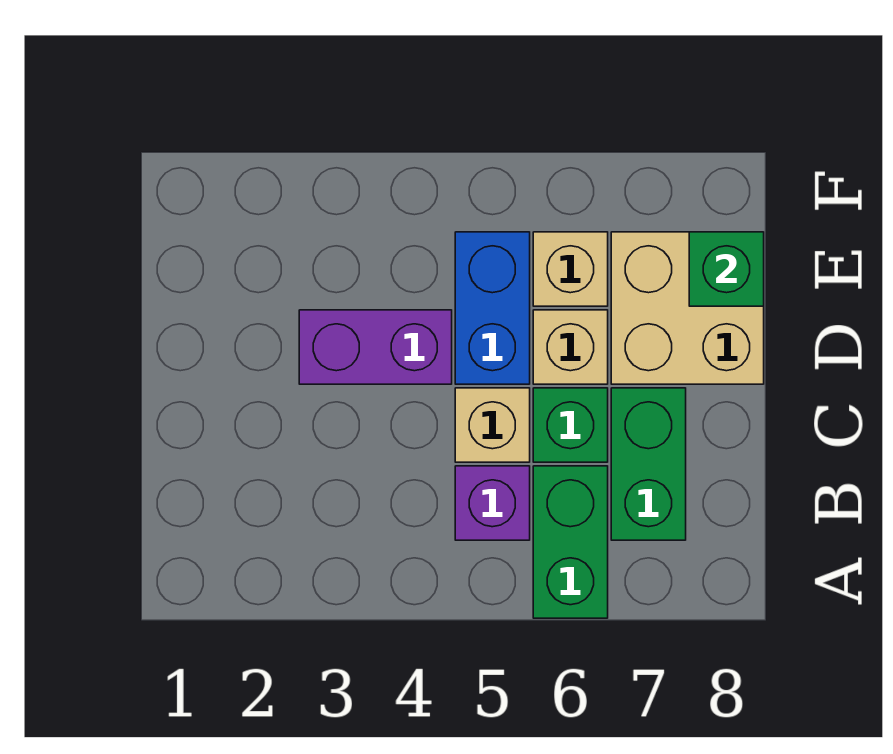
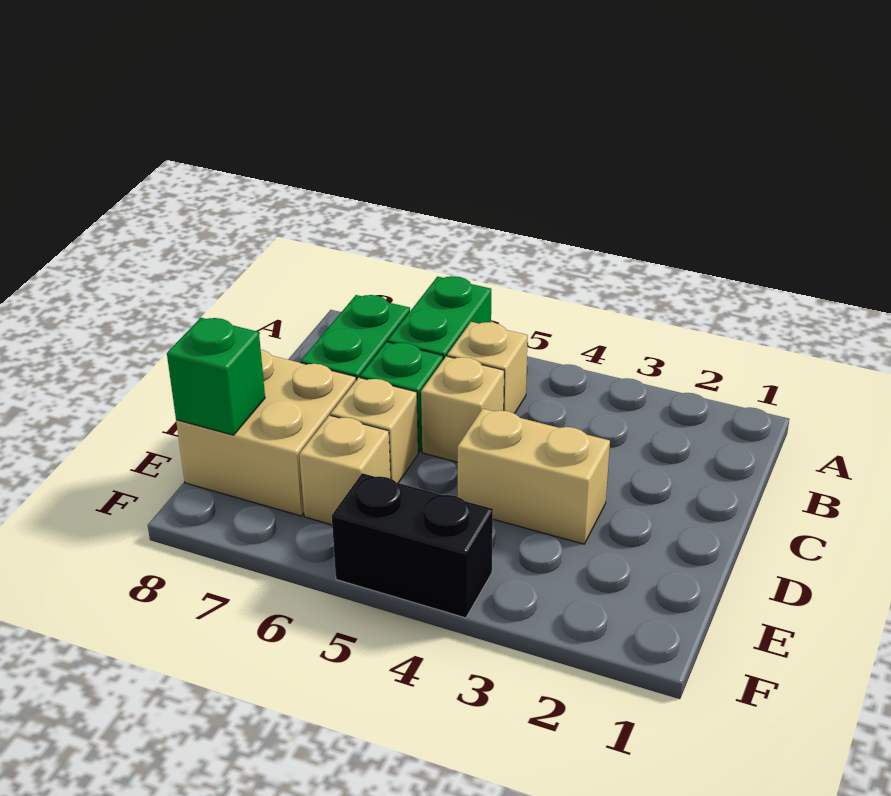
purple brick B5 level 1 -> tan brick B5 level 1
purple brick D3:D4 level 1 -> tan brick D3:D4 level 1
blue brick D5:E5 level 1 -> none
none -> black brick F4:F5 level 1

